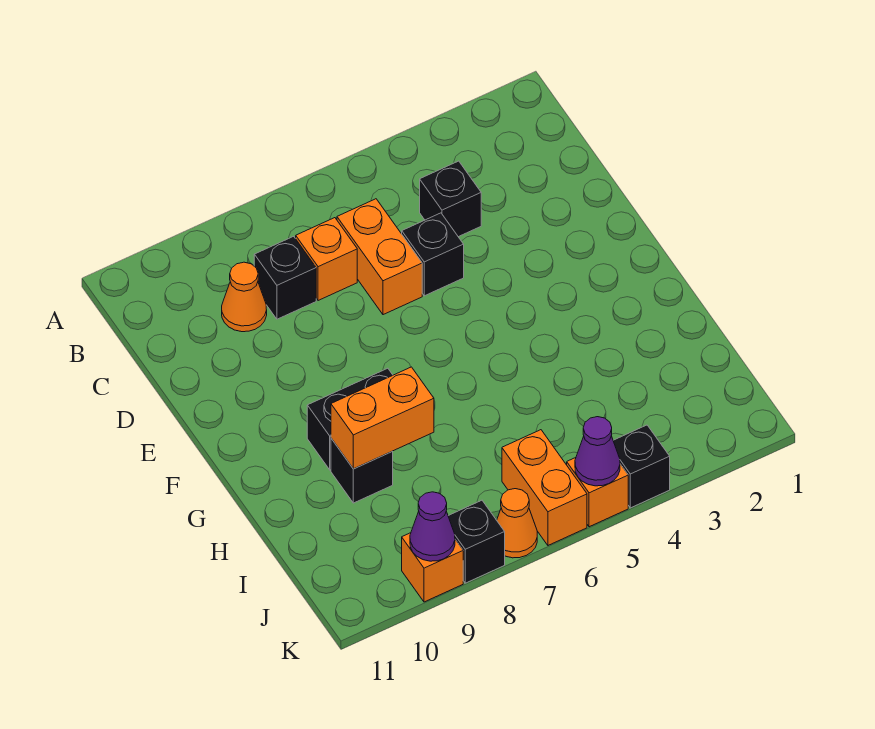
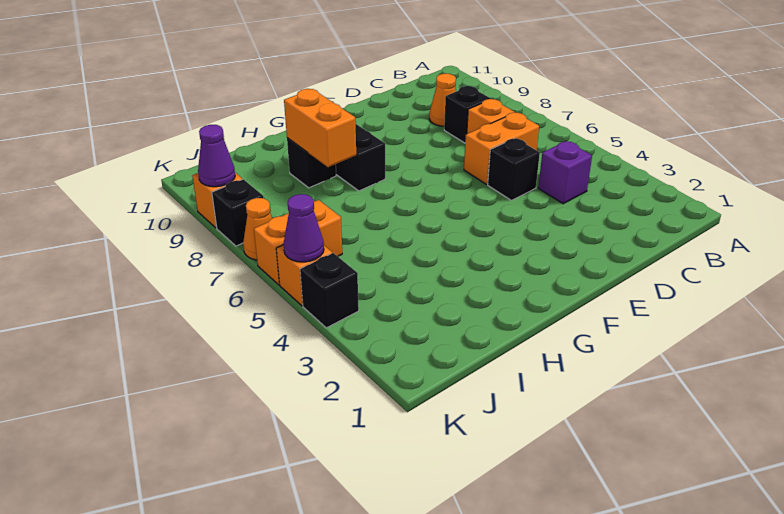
black brick C4 level 1 -> purple brick C4 level 1

